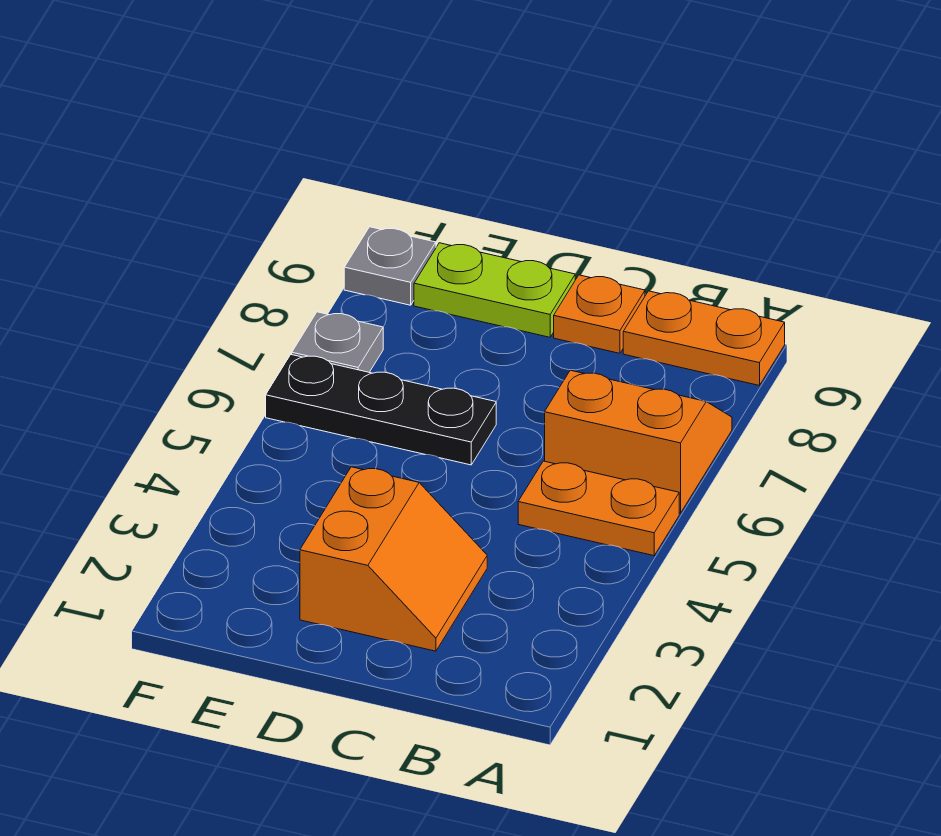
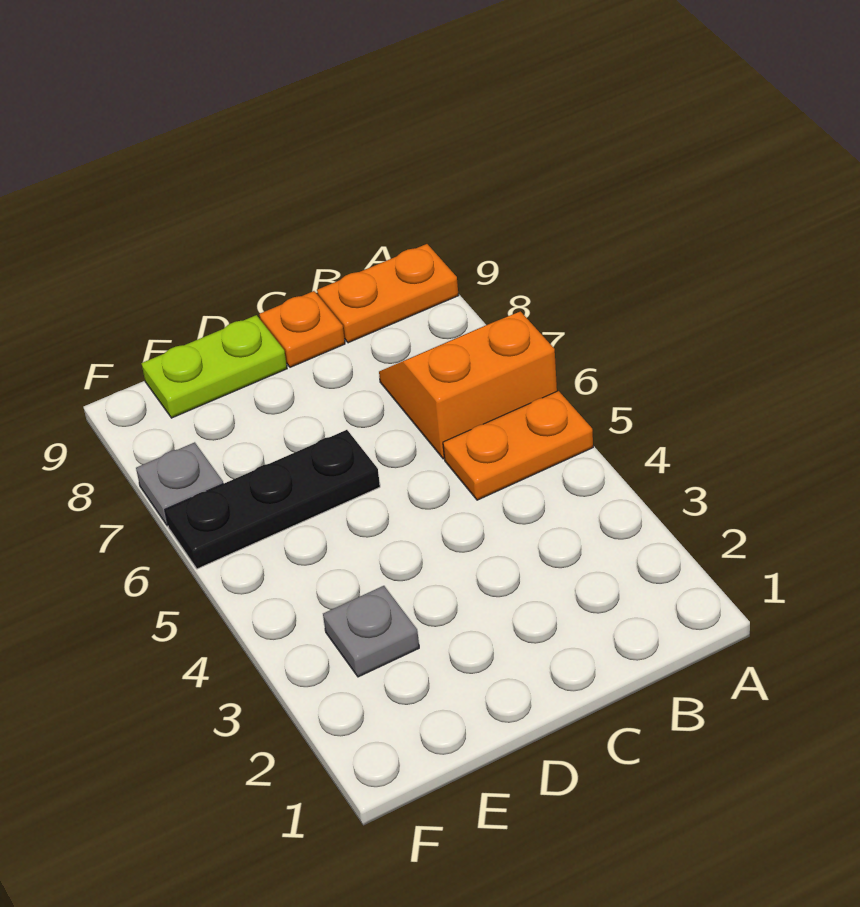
orange slope C2:D3 level 1 top D -> none
grey plate F9 level 1 -> grey plate E3 level 1

